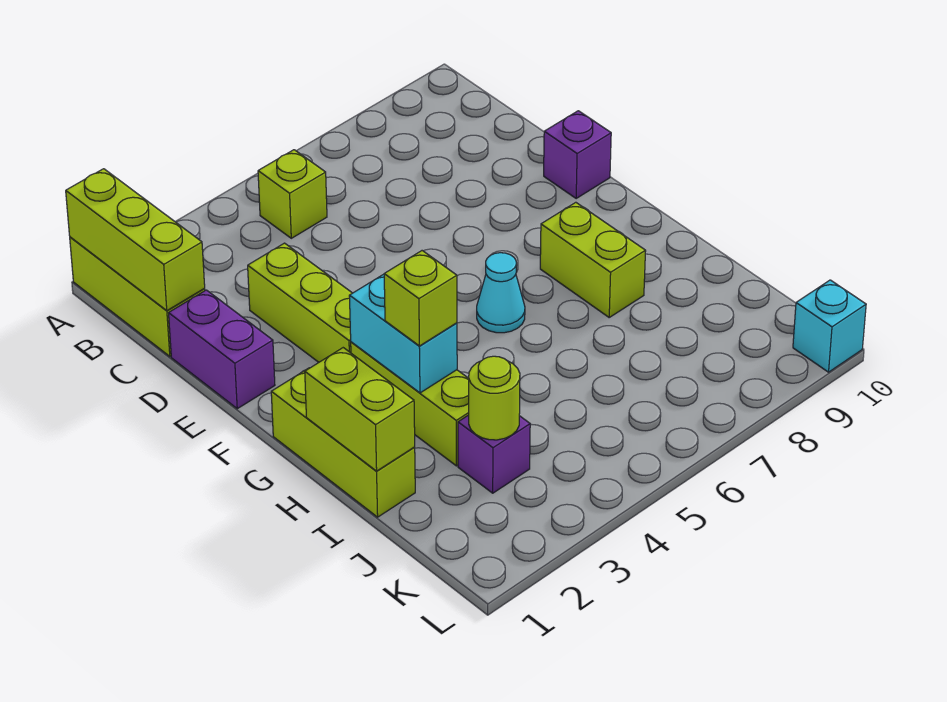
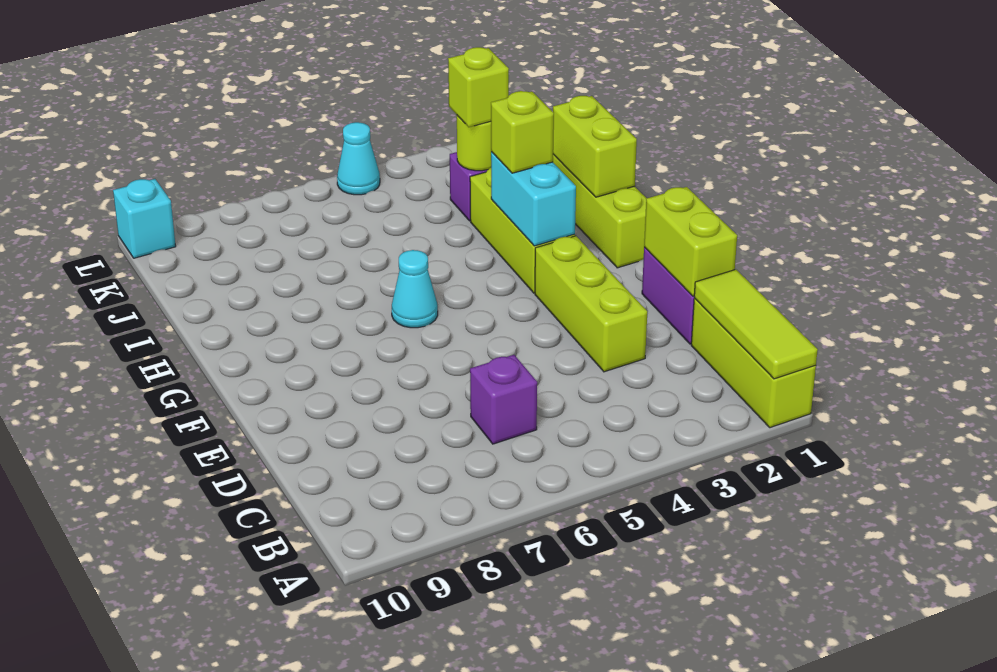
lime brick A1:C1 level 2 -> lime tile A1:C1 level 2
lime brick B5 level 1 -> lime brick J3 level 3
purple brick E10 level 1 -> purple brick C6 level 1
lime brick G8:H8 level 1 -> lime brick D1:E1 level 2
none -> cyan cone L5 level 1

